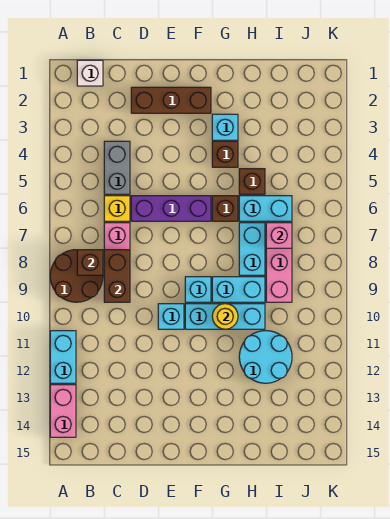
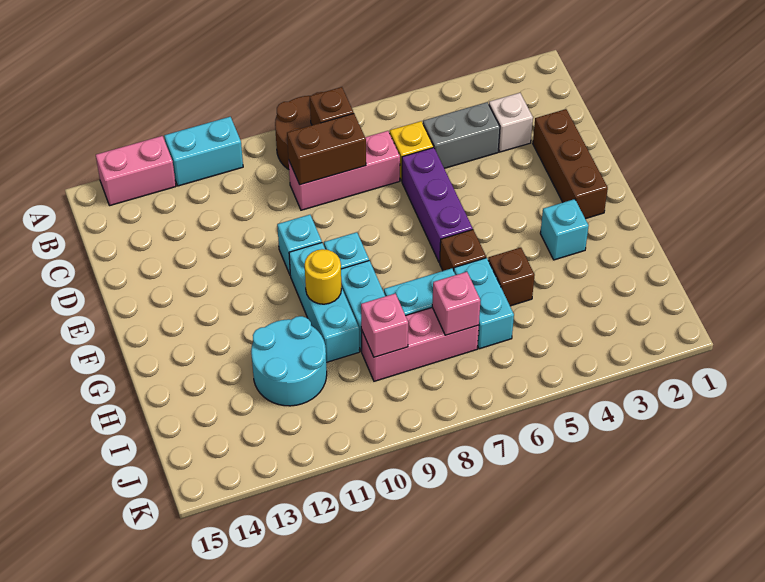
white brick B1 level 1 -> white brick C3 level 1
brown brick G4 level 1 -> none
none -> pink brick I9 level 2

